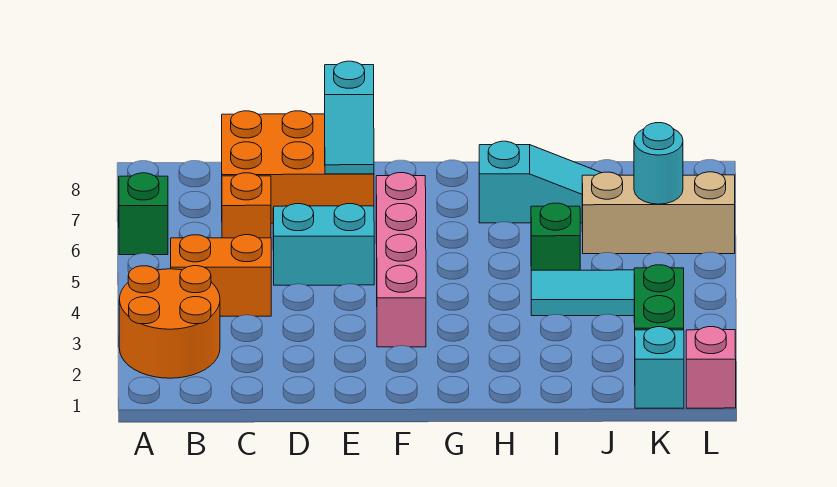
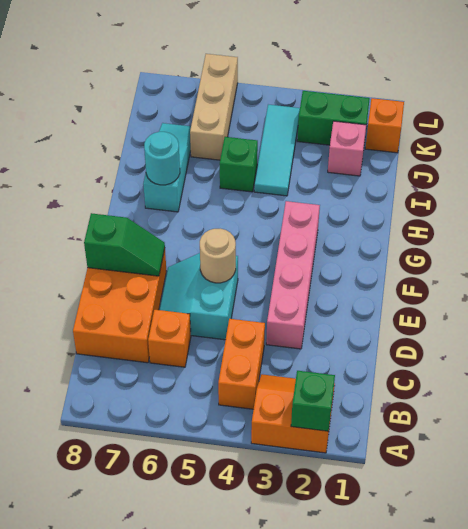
orange round brick A2:B3 level 1 -> orange slope A2:B3 level 1 top A
green brick A6 level 1 -> green brick A2 level 2
none -> tan round brick E5 level 2
cyan slope E7:E8 level 2 top 8 -> green slope E7:E8 level 2 top 8
pink brick F3:F6 level 1 -> pink brick D3:G3 level 1
cyan brick K1 level 1 -> orange brick K1 level 1
cyan round brick K6 level 2 -> cyan round brick H7 level 2
pink brick L1 level 1 -> pink brick J2 level 1

